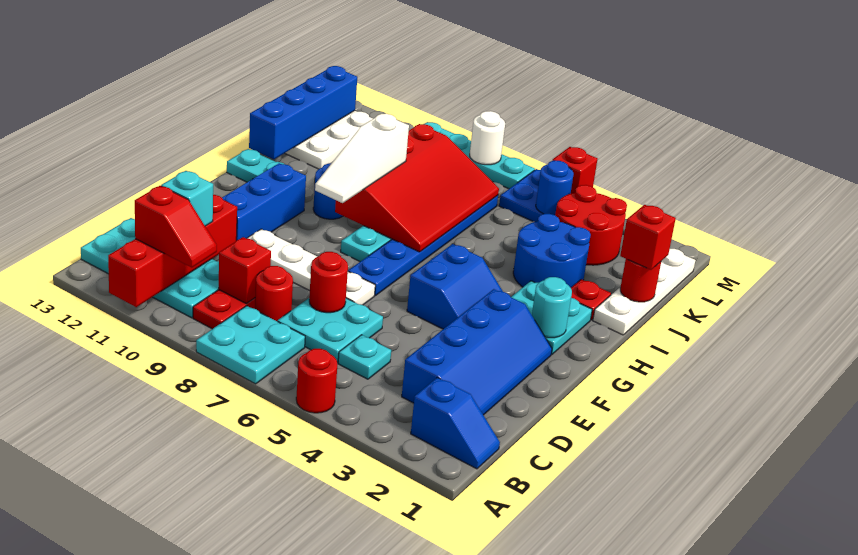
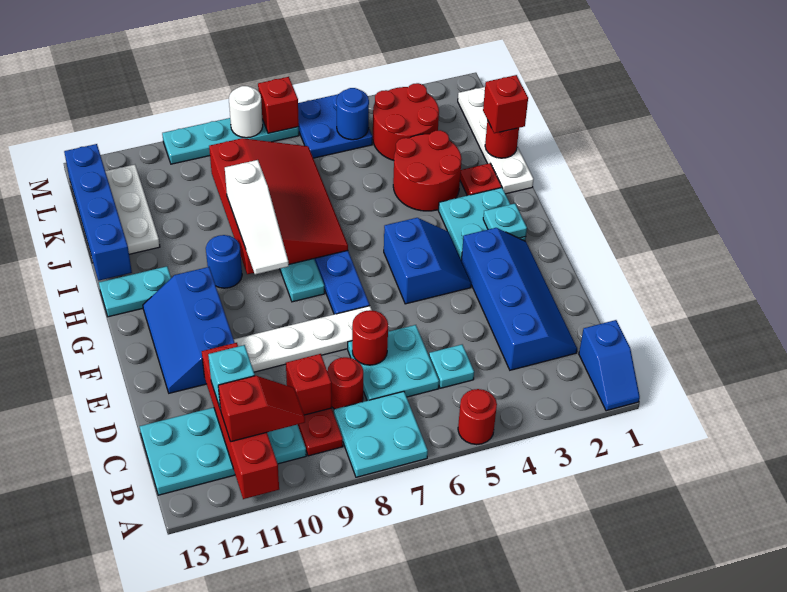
blue slope B1:B2 level 1 top 2 -> blue slope A1:B1 level 1 top B
cyan round brick G2 level 2 -> cyan plate G2 level 2
blue round brick I3:J4 level 1 -> red round brick I3:J4 level 1
red brick M5 level 2 -> red brick M7 level 2

